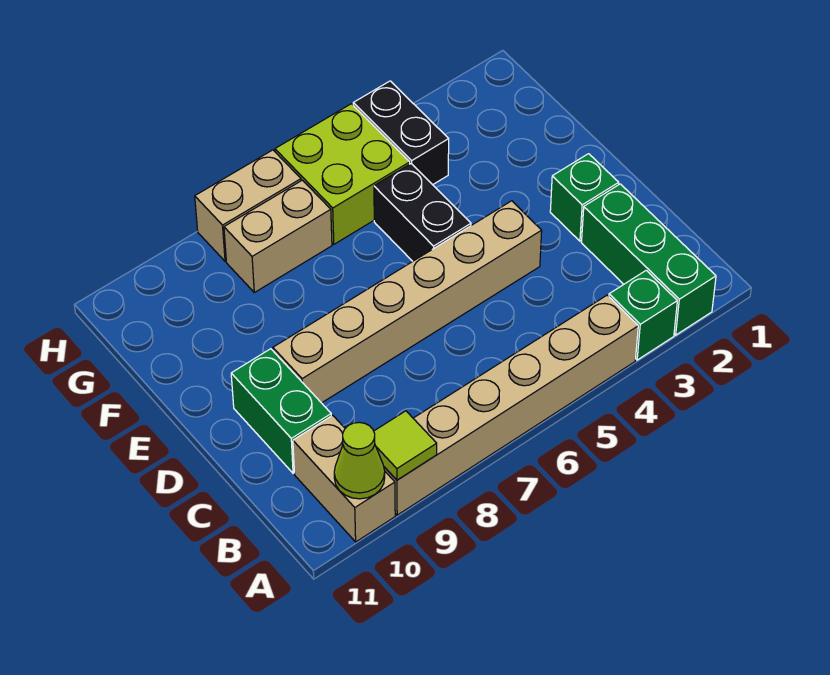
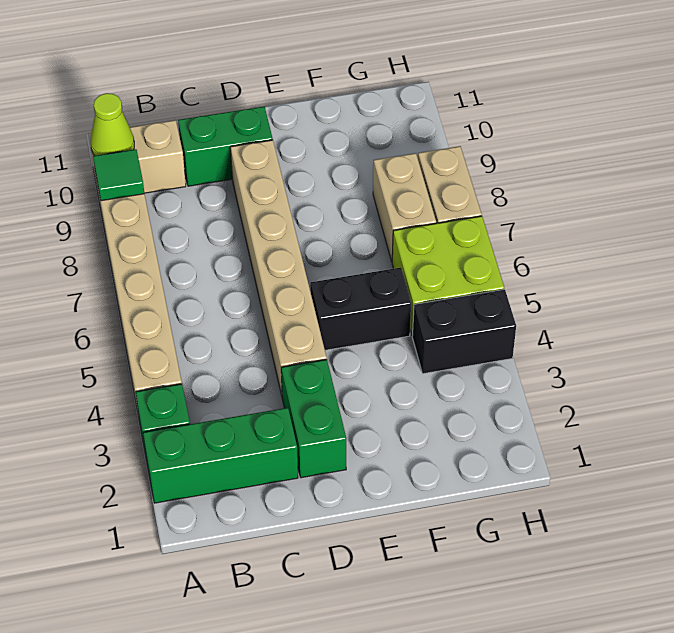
lime tile A9 level 2 -> green tile A9 level 2
green brick D2 level 1 -> green brick D2:D3 level 1

